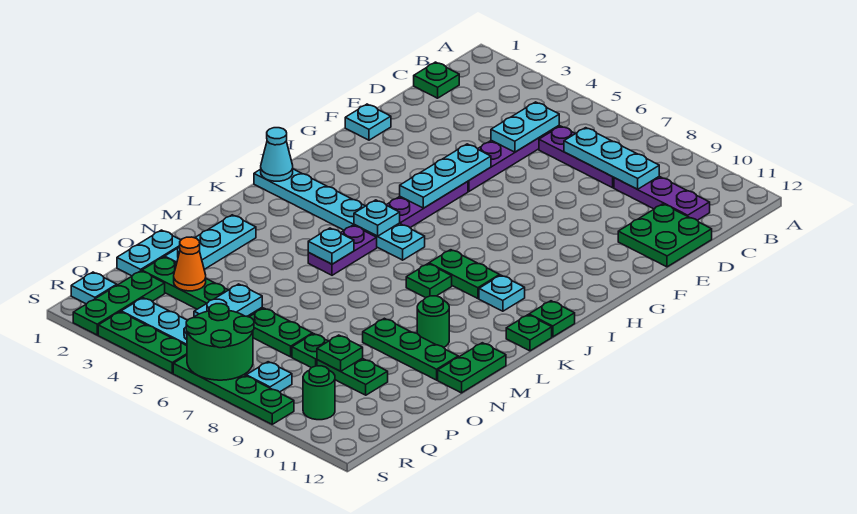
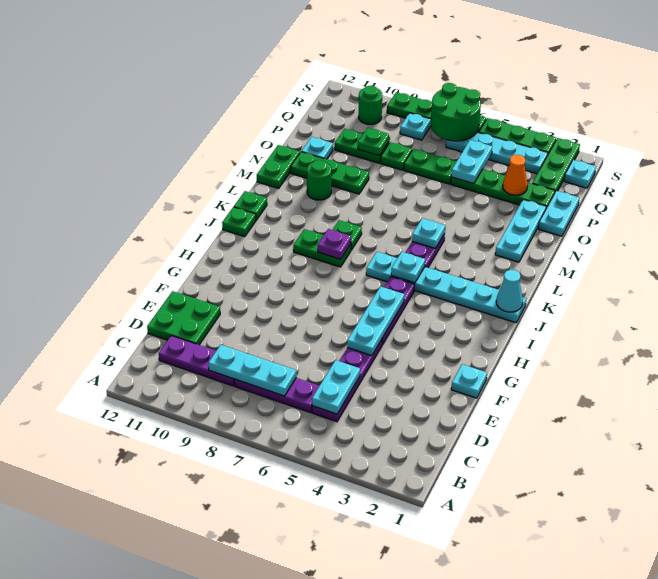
green plate C1 level 1 -> none
none -> purple plate J8 level 2
cyan plate J10 level 1 -> cyan plate O11 level 1

